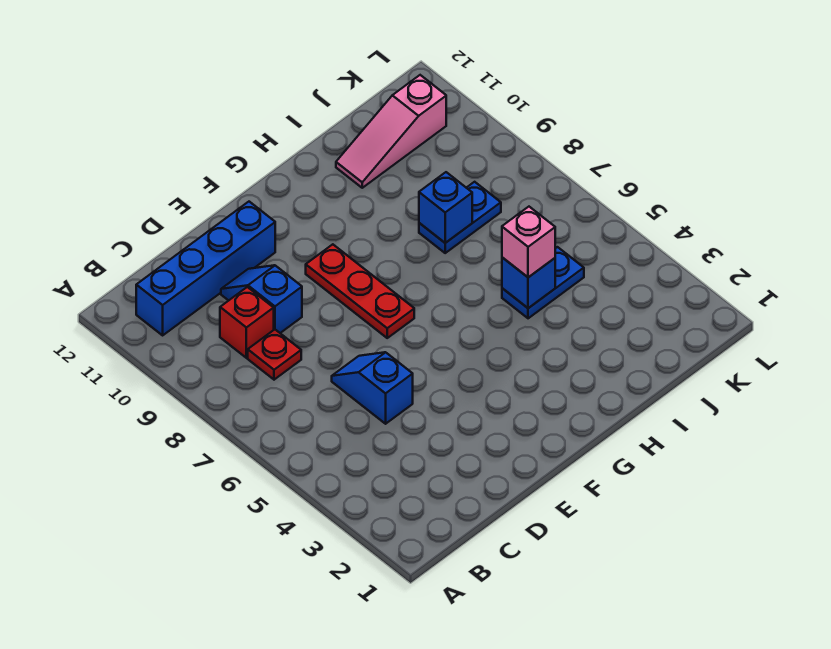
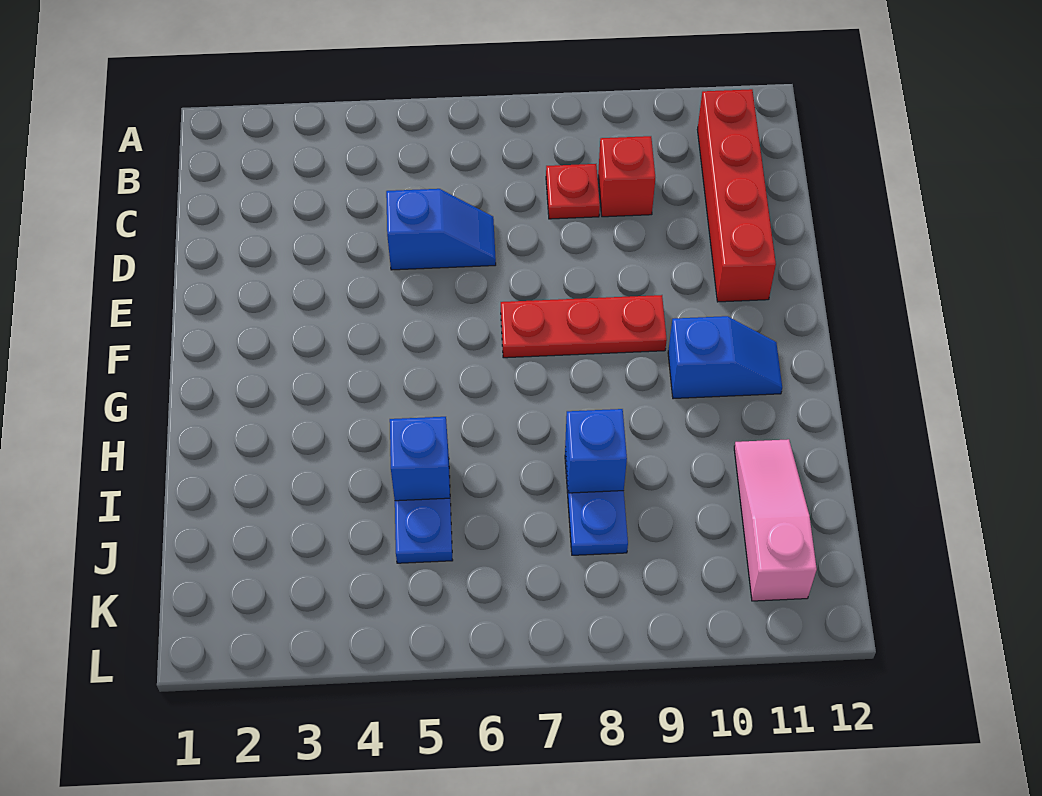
blue brick B11:E11 level 1 -> red brick B11:E11 level 1
blue slope D9:D10 level 1 top 9 -> blue slope G10:G11 level 1 top 10
pink brick I5 level 3 -> none

